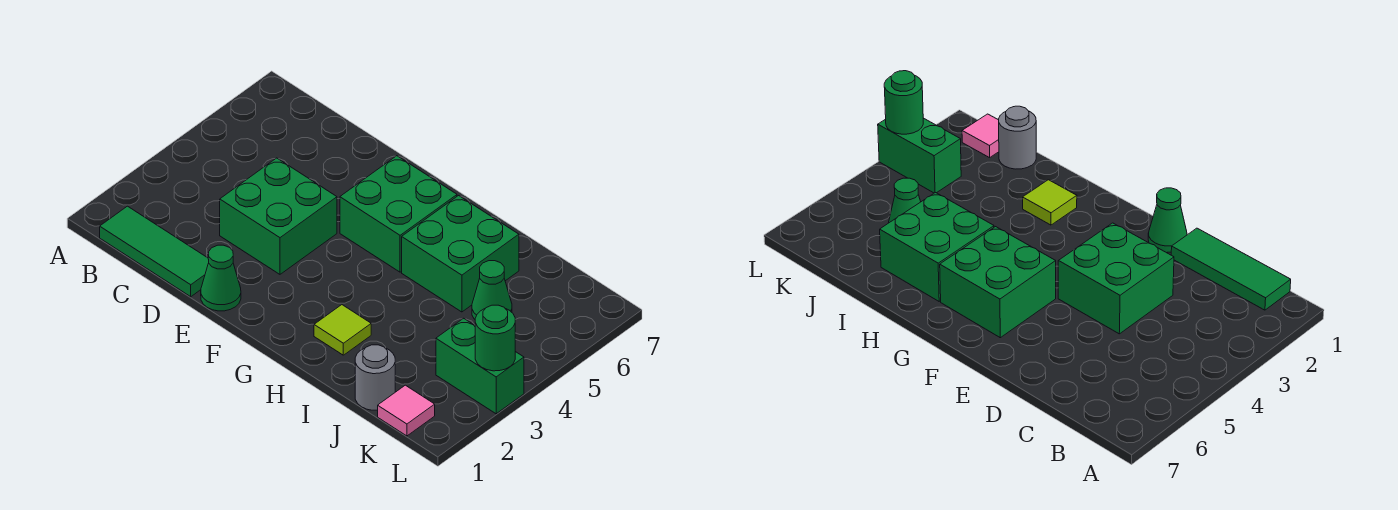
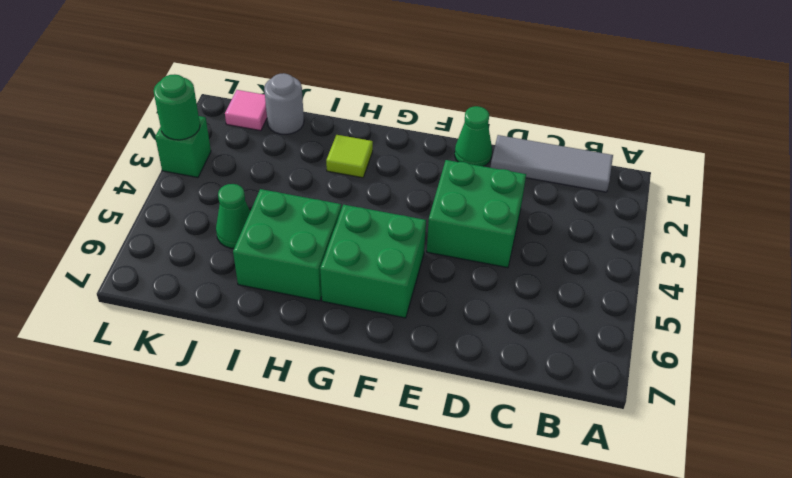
green tile B1:D1 level 1 -> grey tile B1:D1 level 1
green brick K3:L3 level 1 -> green brick L3 level 1

